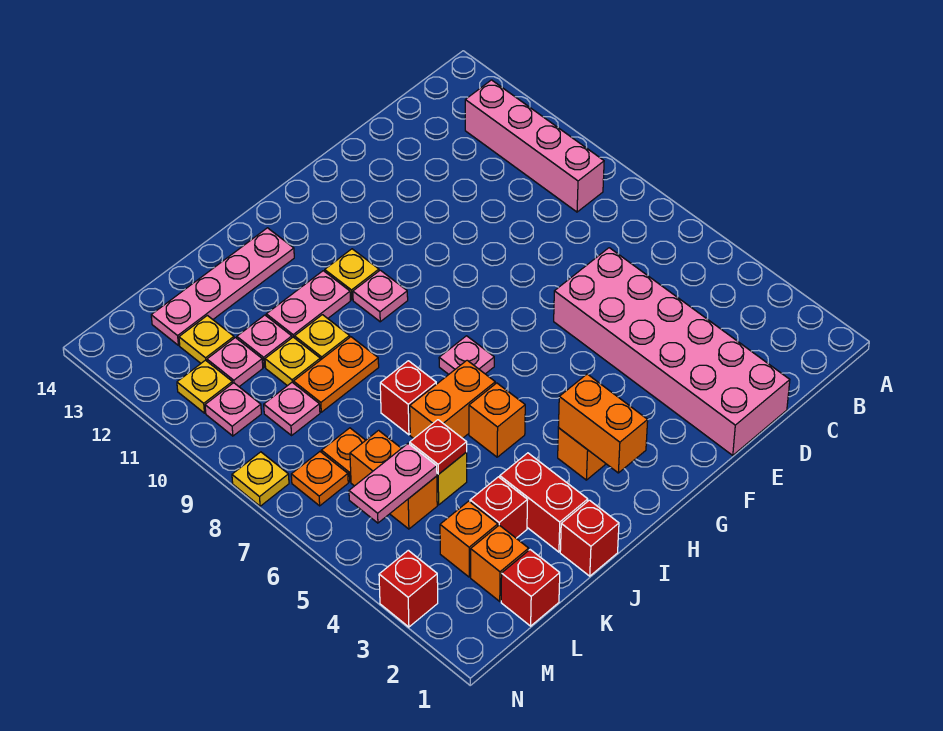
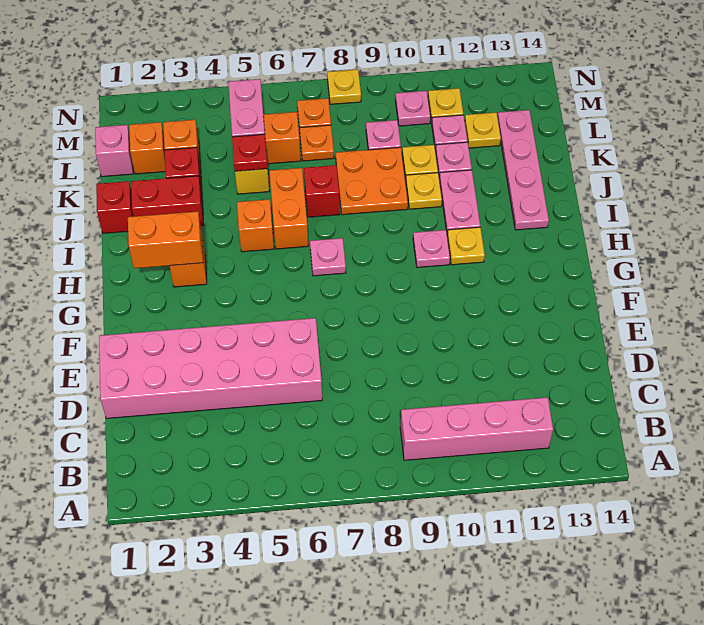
orange plate J9:K9 level 1 -> orange plate J8:K9 level 1
red brick L1 level 1 -> pink brick L1 level 1
red brick N3 level 1 -> none

